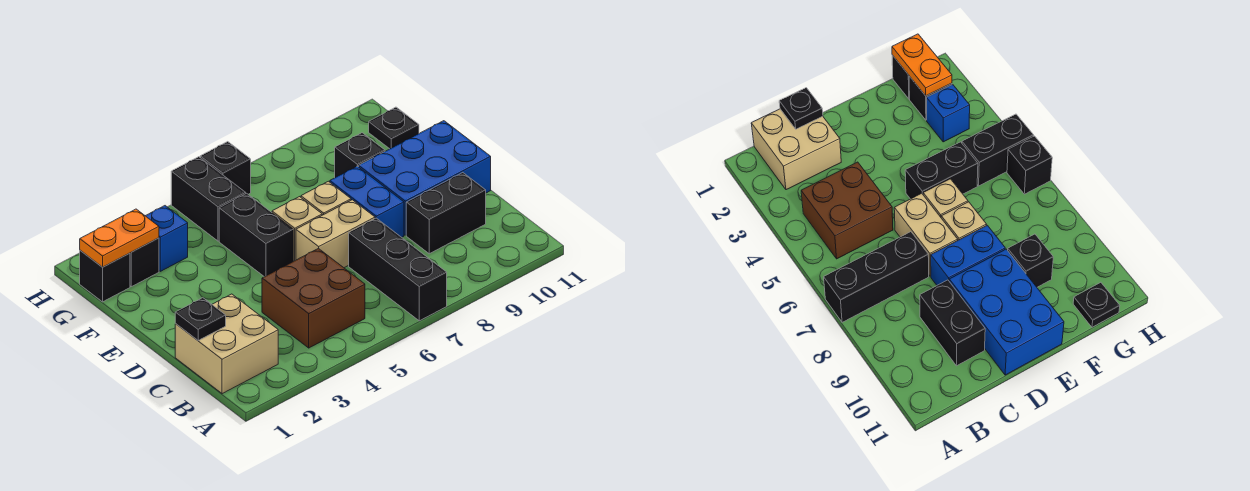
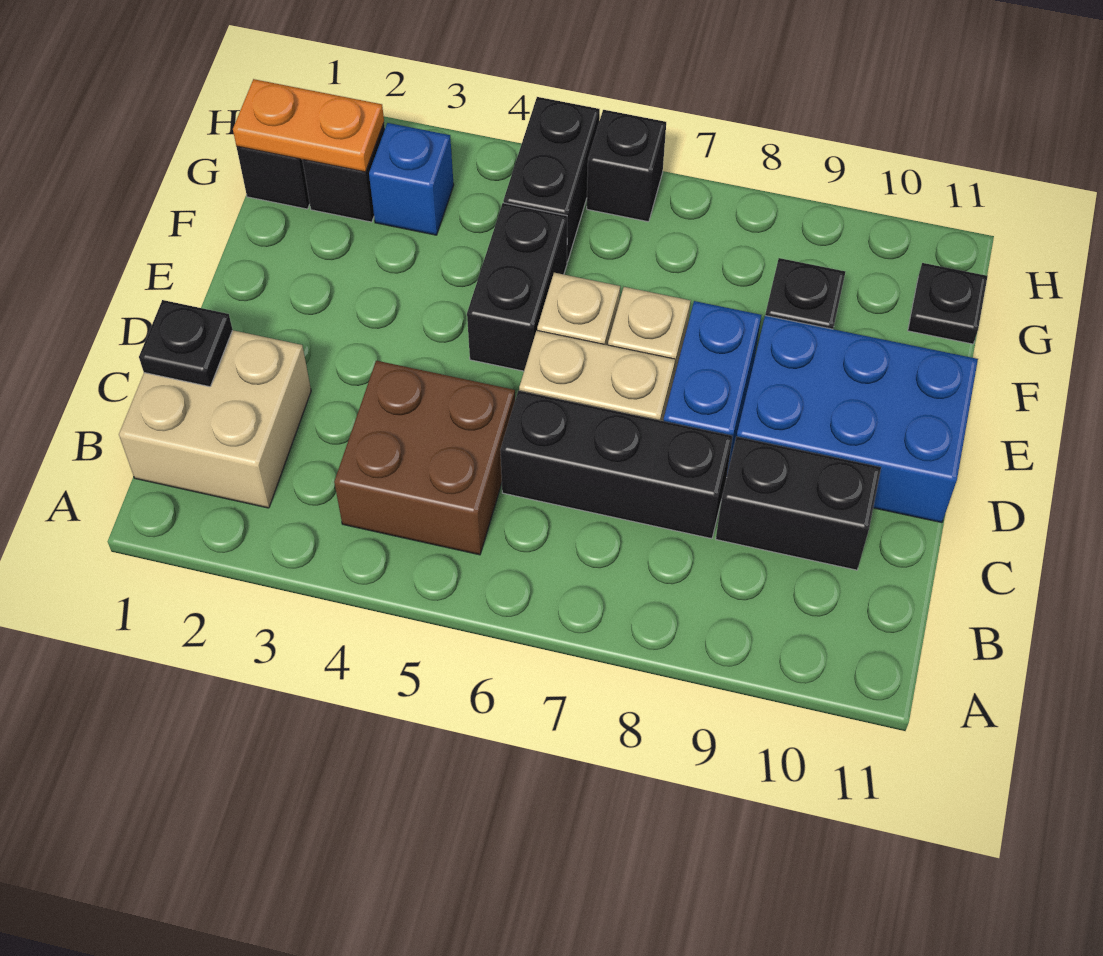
black brick A7:C7 level 1 -> black brick C6:C8 level 1

